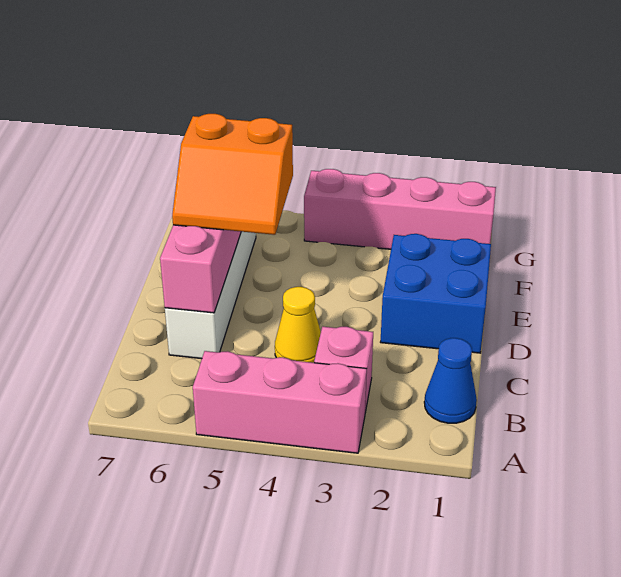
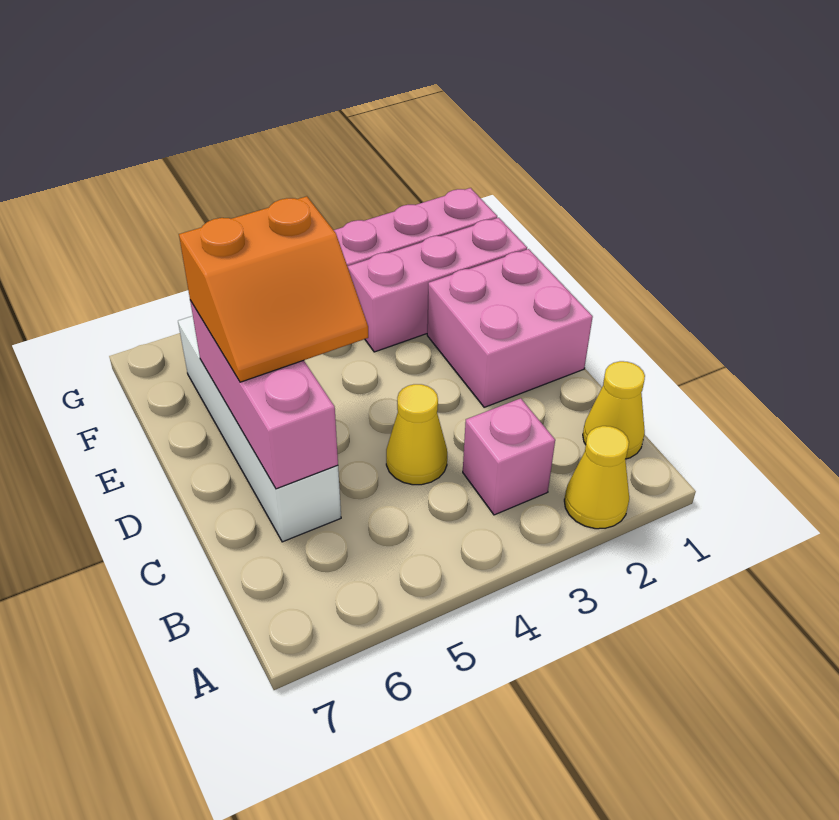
none -> yellow cone A2 level 1
pink brick A3:A5 level 1 -> pink brick F1:F3 level 1
blue cone B1 level 1 -> yellow cone B1 level 1
blue brick D1:E2 level 1 -> pink brick D1:E2 level 1

